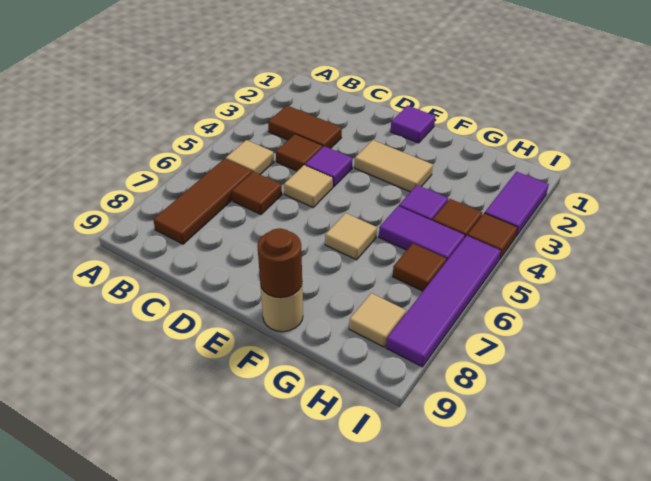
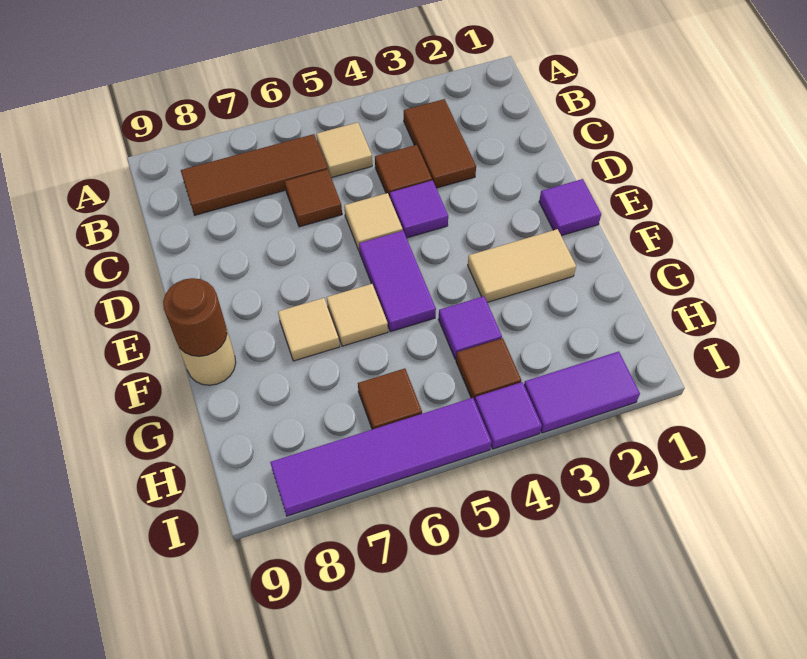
tan tile E3:F3 level 1 -> tan tile F2:F3 level 1
purple tile G5:H5 level 1 -> purple tile E5:F5 level 1
tan tile H8 level 1 -> tan tile F7 level 1
brown tile I4 level 1 -> purple tile I4 level 1

